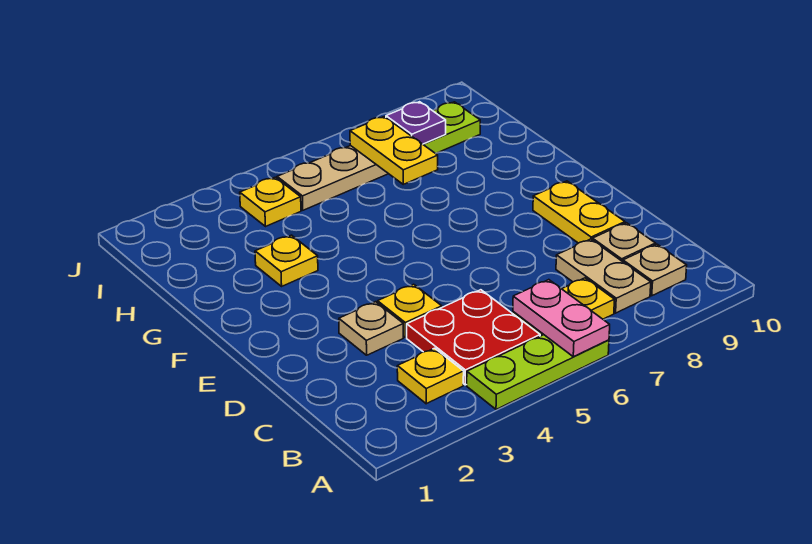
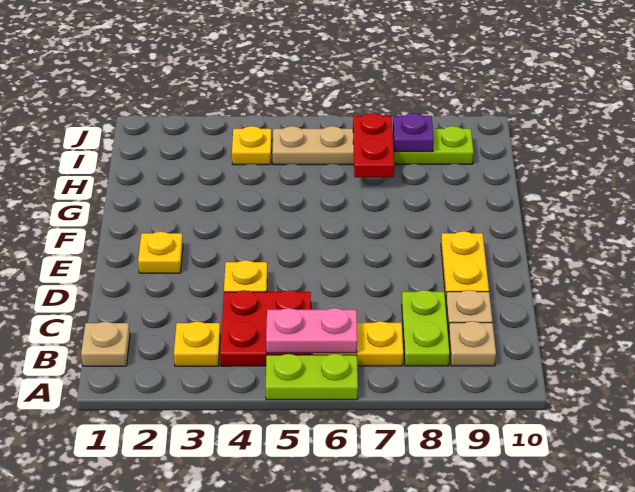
lime plate A4:A6 level 1 -> lime plate A5:A6 level 1
pink plate A6:B6 level 2 -> pink plate B5:B6 level 2
tan plate B8:C8 level 1 -> lime plate B8:C8 level 1
tan plate D3 level 1 -> tan plate B1 level 1
yellow plate G3 level 1 -> yellow plate E2 level 1
yellow plate H7:I7 level 2 -> red plate H7:I7 level 2

